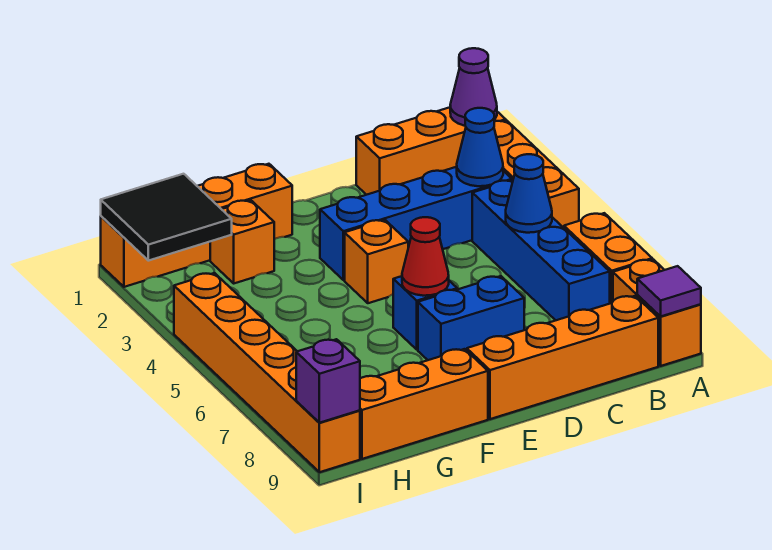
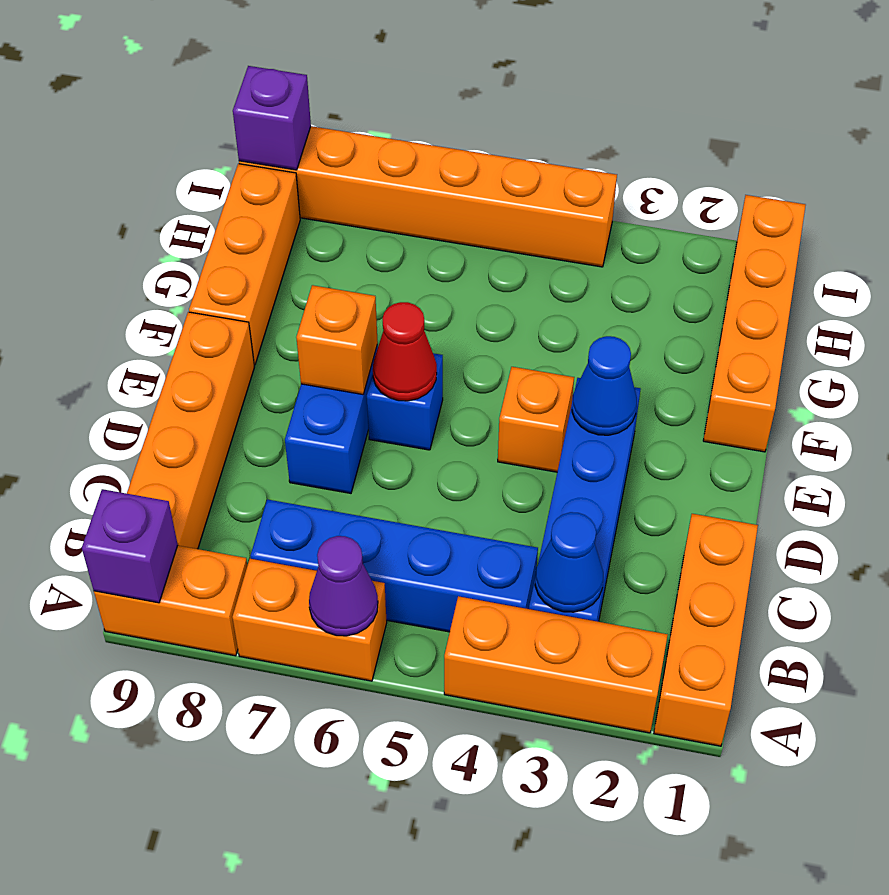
purple cone A1 level 2 -> purple cone A6 level 2
purple tile A9 level 2 -> purple brick A9 level 2
blue cone B5 level 2 -> blue cone E3 level 2
orange brick G2 level 1 -> orange brick E7 level 2
black tile H1:I2 level 2 -> none

